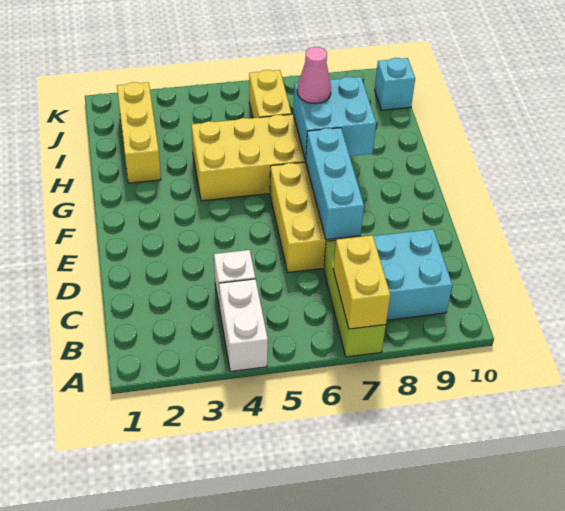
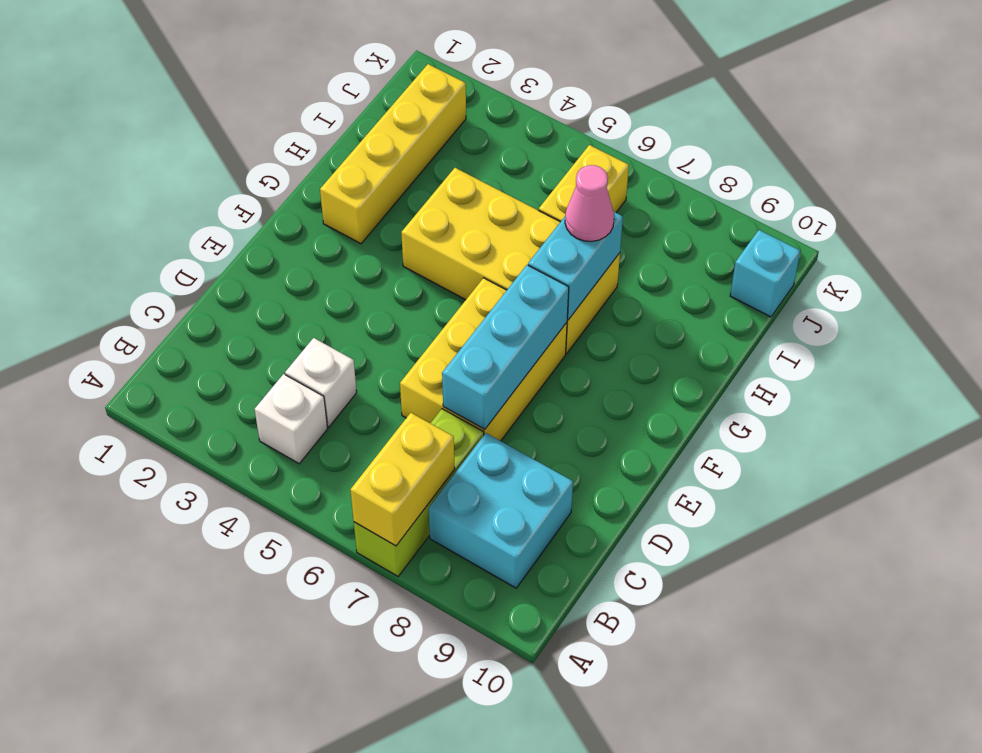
white brick A4:B4 level 1 -> white brick B4 level 1
cyan brick G7:H8 level 2 -> cyan brick G7:H7 level 2
yellow brick H2:J2 level 1 -> yellow brick G2:J2 level 1

